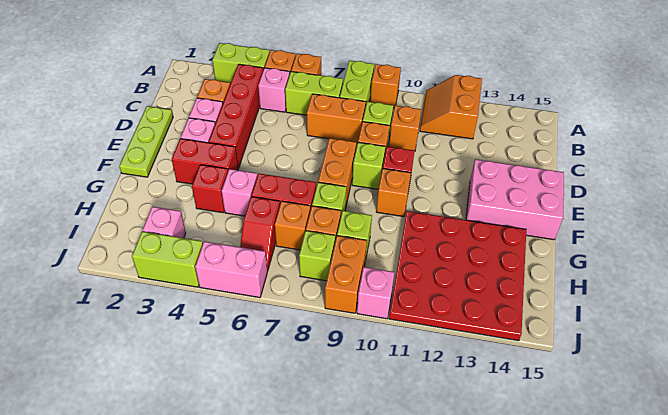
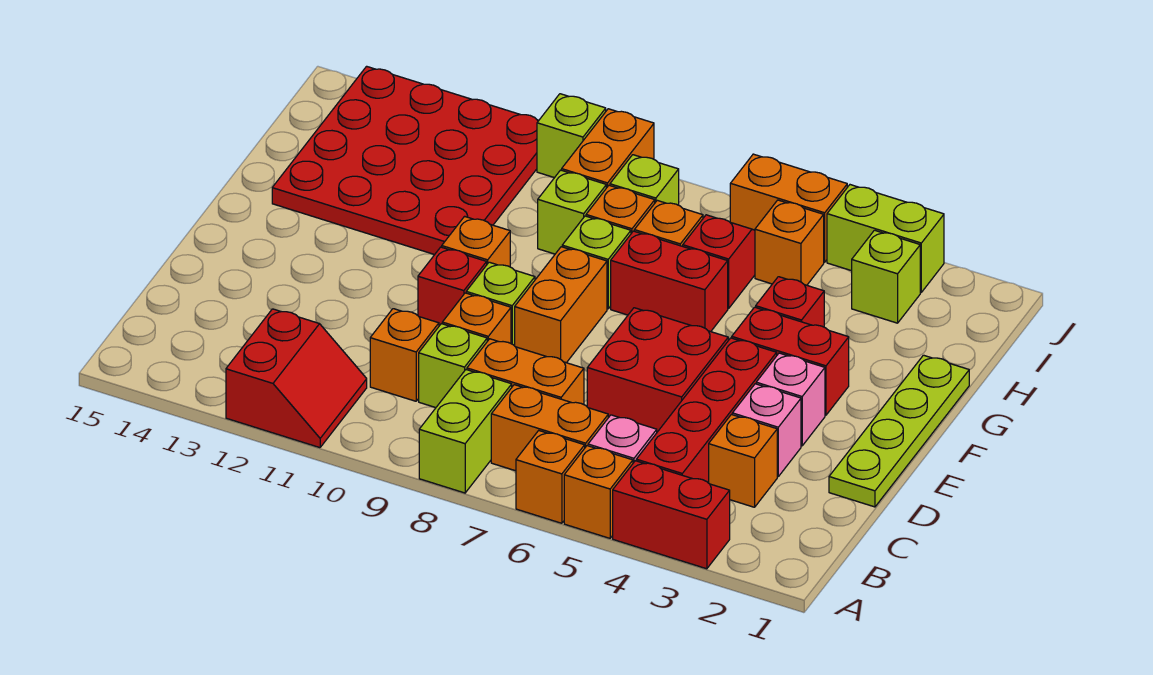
lime brick A3:A4 level 1 -> red brick A3:A4 level 1
orange brick A9 level 1 -> orange brick I5 level 1
orange slope A11:B12 level 1 top 12 -> red slope A11:B12 level 1 top 12
lime brick B6:B7 level 1 -> orange brick B6:B7 level 1
lime plate D1:F1 level 1 -> lime plate D1:G1 level 1
none -> red brick D5:E6 level 1
pink brick E13:F15 level 1 -> none
pink brick G5 level 1 -> none
pink brick I3 level 1 -> lime brick I3 level 1
pink brick J5:J6 level 1 -> orange brick J5:J6 level 1
pink brick J10 level 1 -> lime brick J10 level 1

